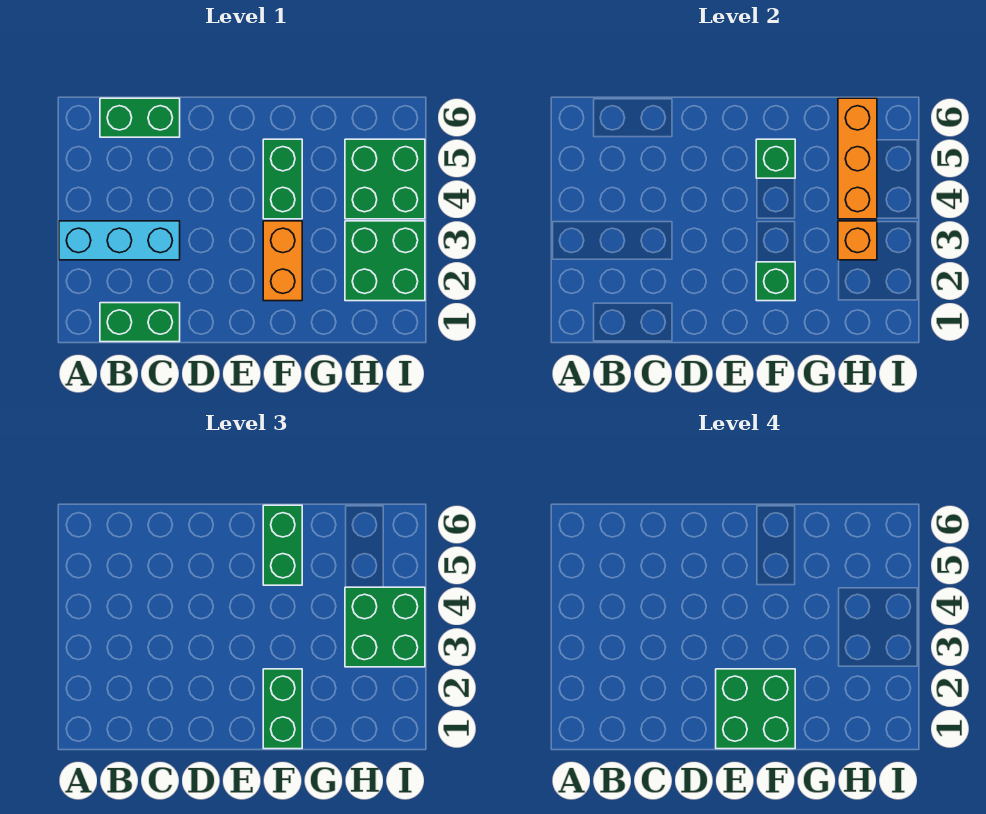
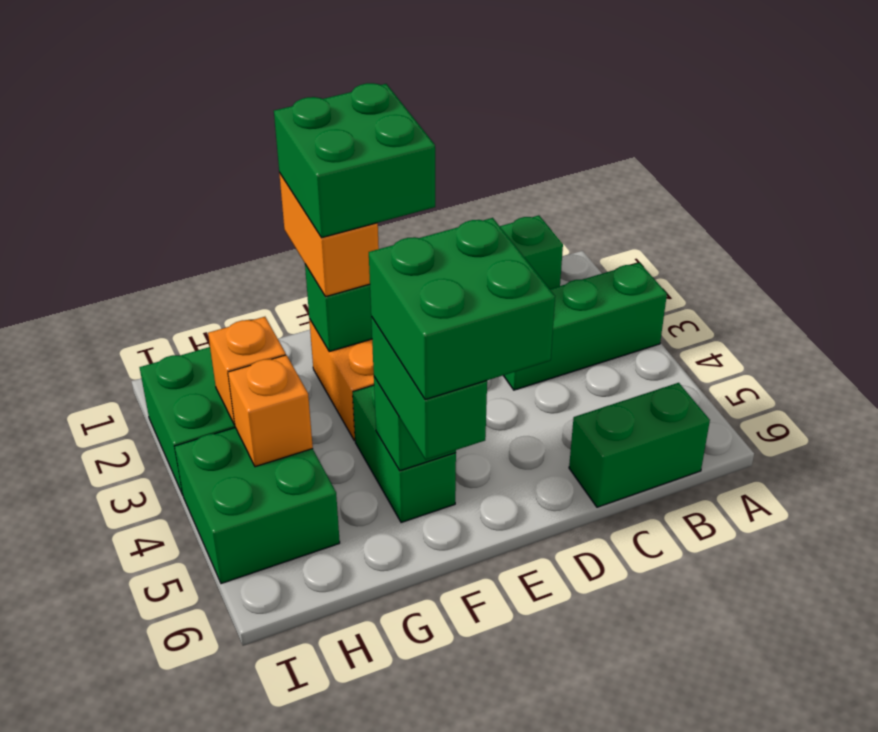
cyan brick A3:C3 level 1 -> green brick A3:C3 level 1
green brick F1:F2 level 3 -> orange brick F1:F2 level 3
green brick H3:I4 level 3 -> green brick E5:F6 level 4
orange brick H4:H6 level 2 -> orange brick H4 level 2

